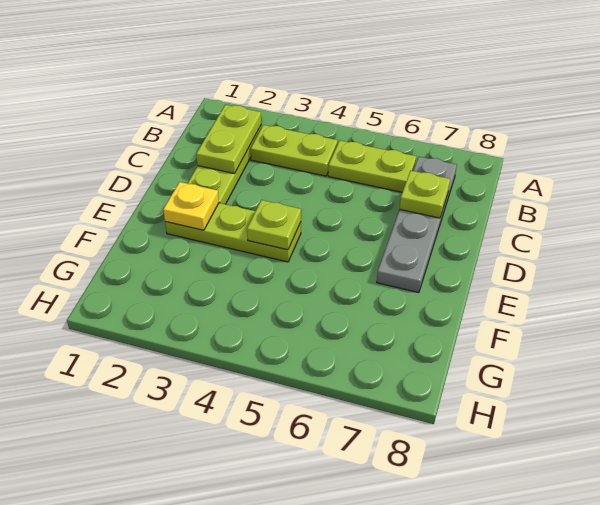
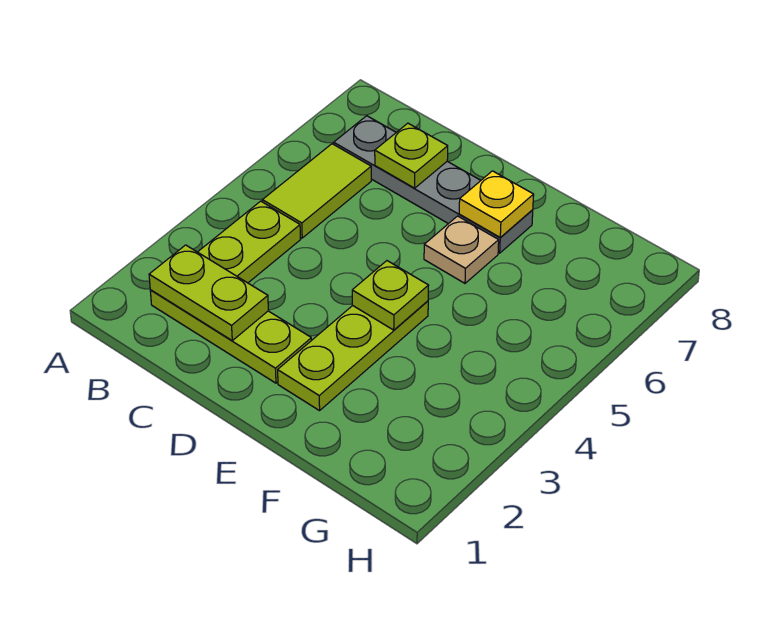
lime plate B5:B6 level 1 -> lime tile B5:B6 level 1
yellow plate E2 level 2 -> yellow plate E7 level 2
none -> tan plate E6 level 1

